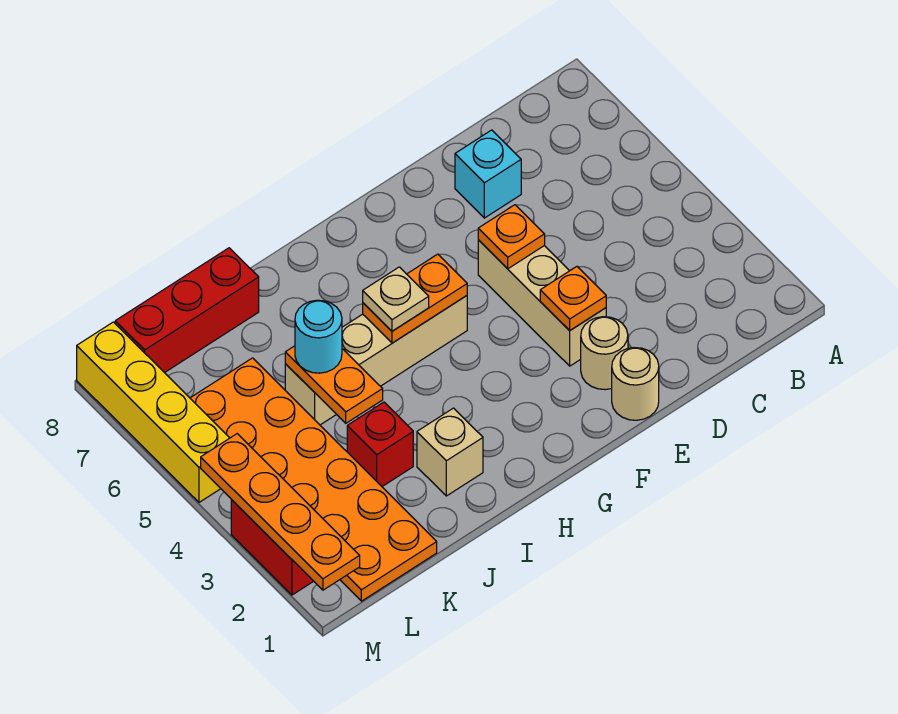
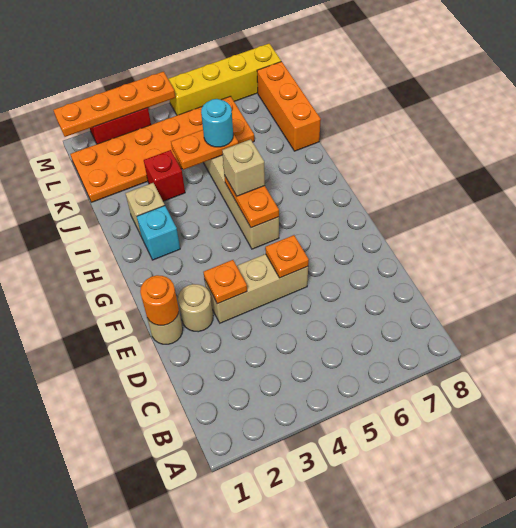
cyan brick D7 level 1 -> cyan brick H2 level 1
none -> orange round brick E1 level 2
tan plate H5 level 3 -> tan brick H5 level 3
red brick J8:L8 level 1 -> orange brick J8:L8 level 1

